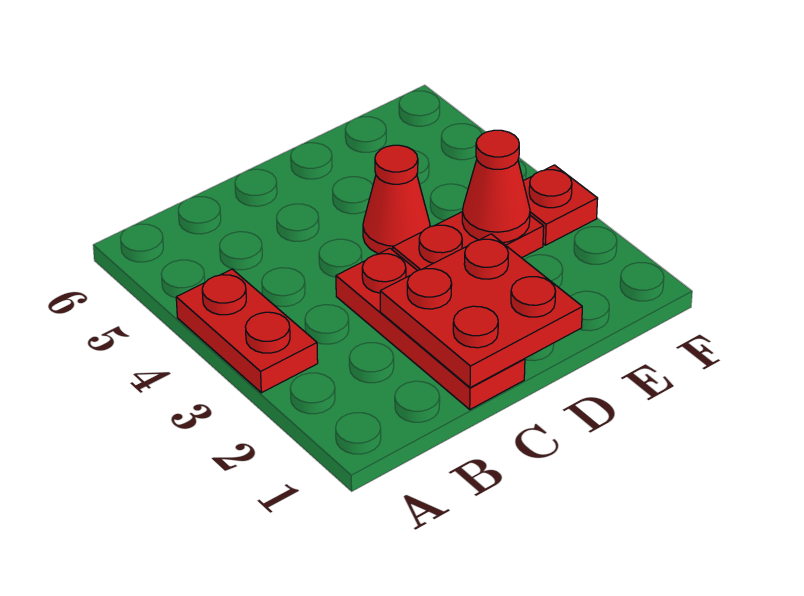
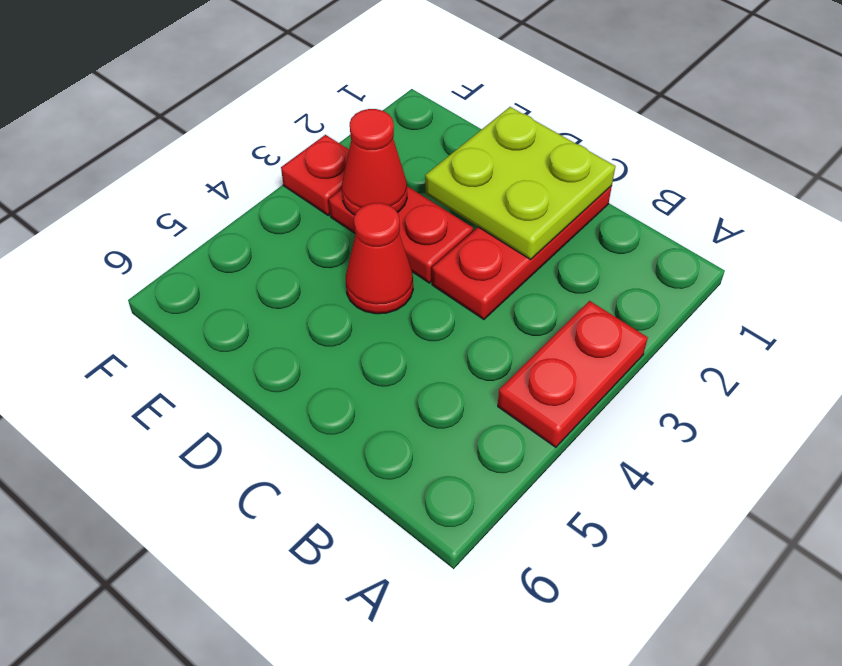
red plate C1:D2 level 2 -> lime plate C1:D2 level 2

